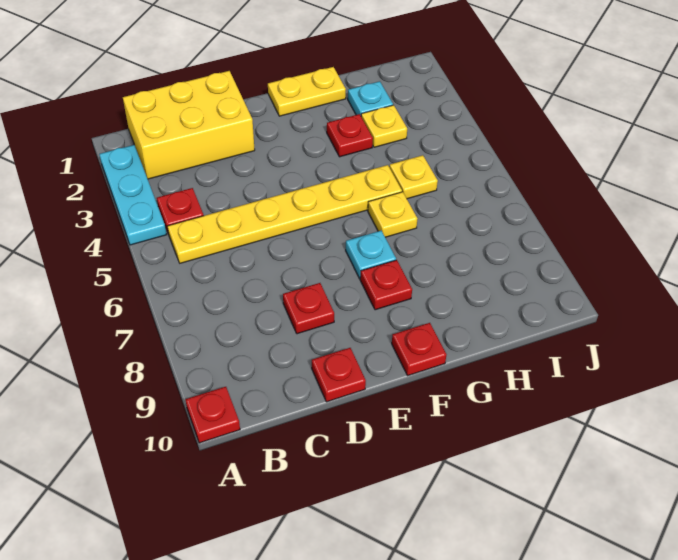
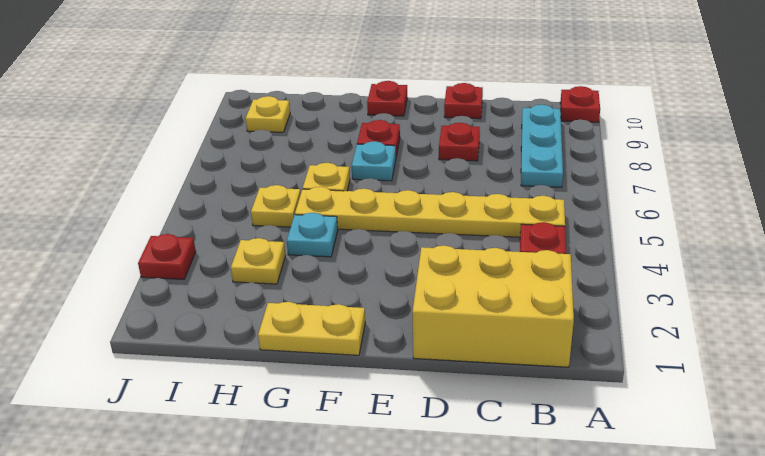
cyan plate A2:A4 level 1 -> cyan plate B7:B9 level 1
red plate G3 level 1 -> red plate J3 level 1
cyan plate H2 level 1 -> cyan plate G4 level 1
none -> yellow plate I9 level 1

